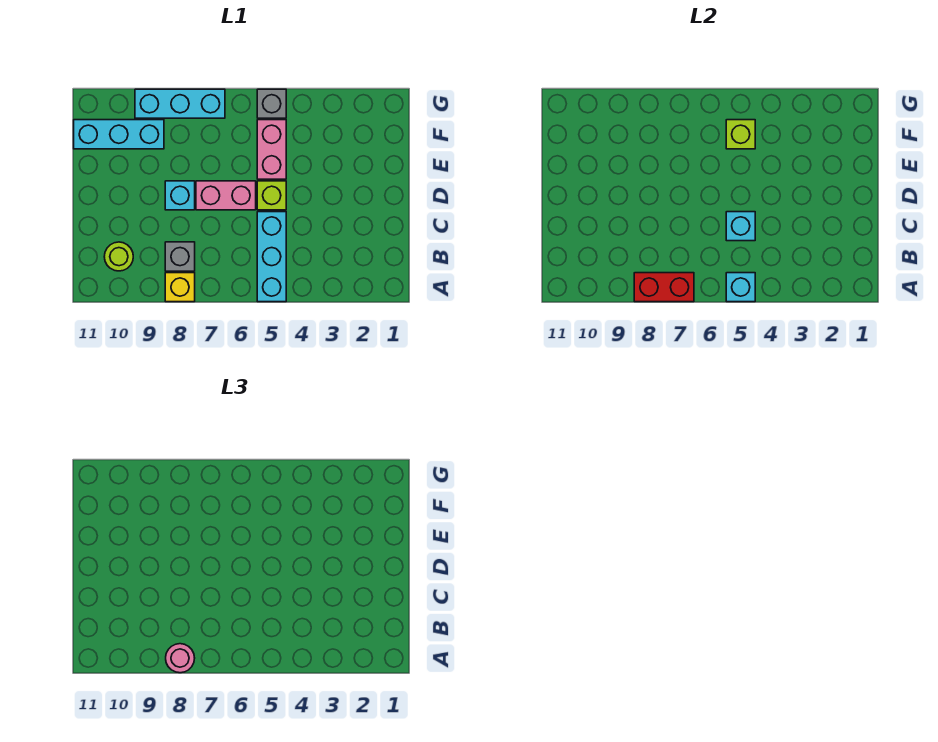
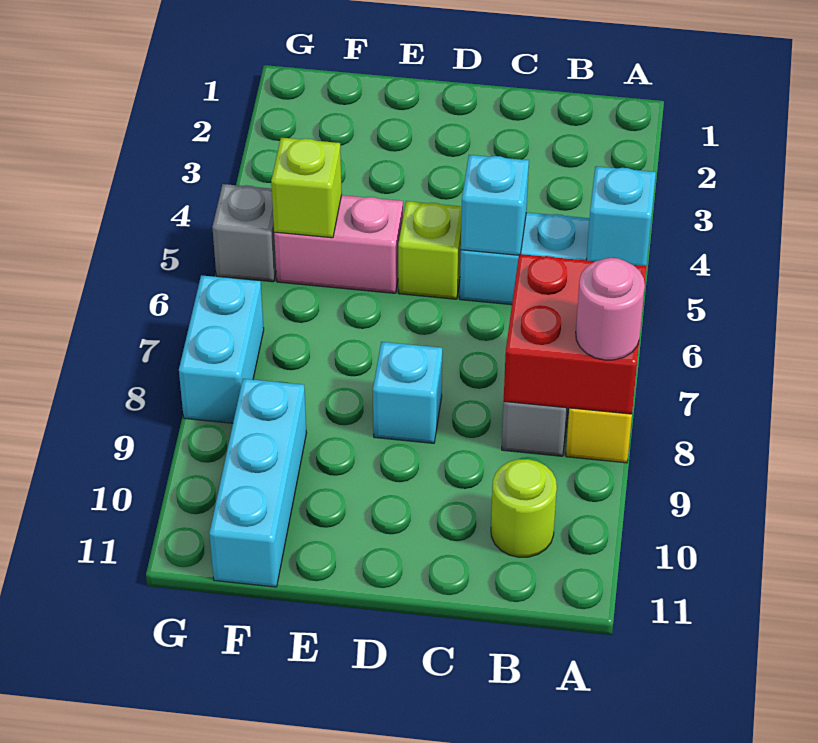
red brick A7:A8 level 2 -> red brick A7:B8 level 2
pink brick D6:D7 level 1 -> none
cyan brick G7:G9 level 1 -> cyan brick G7:G8 level 1

